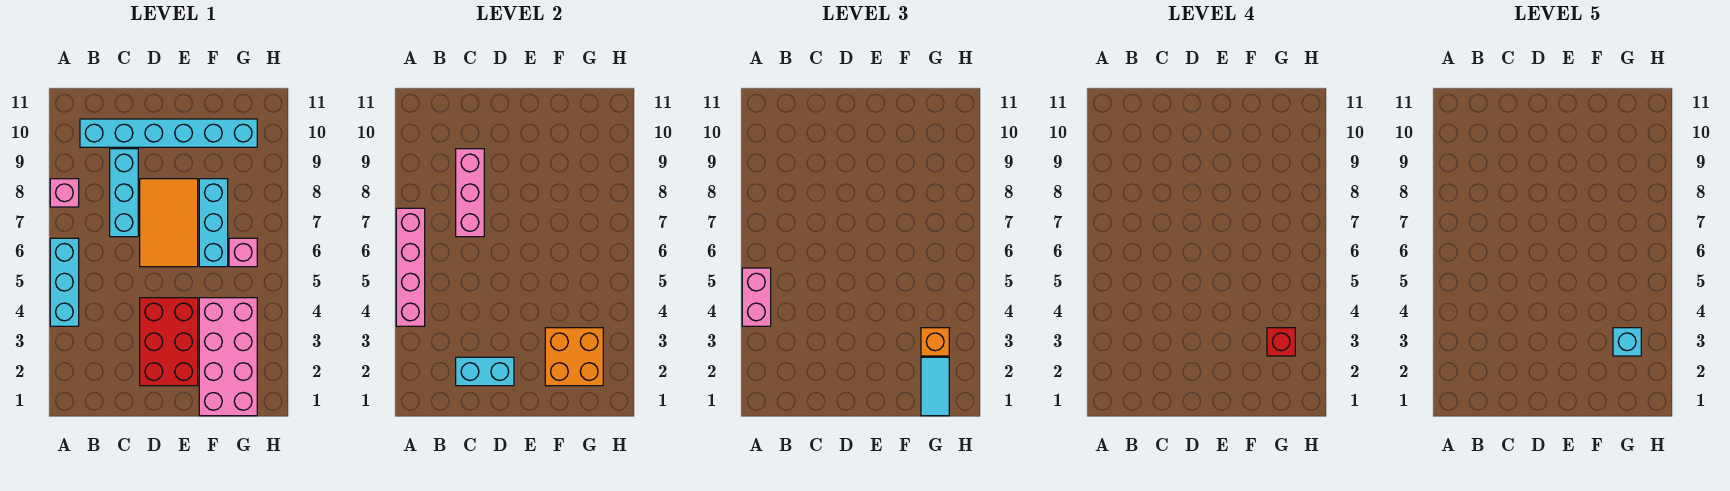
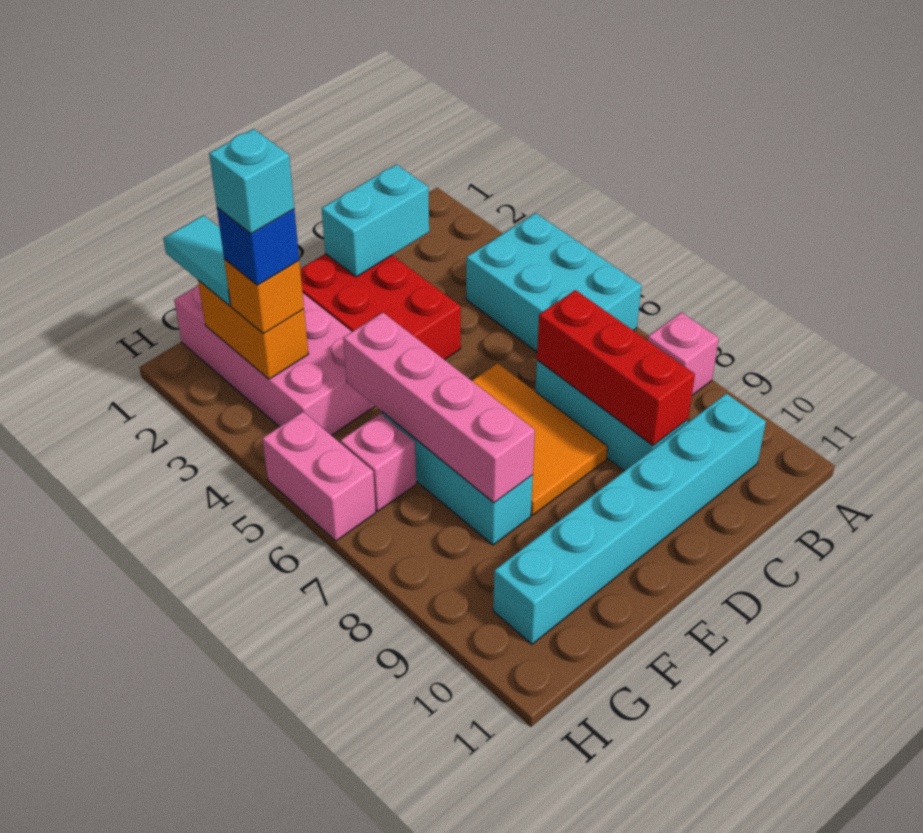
cyan brick A4:A6 level 1 -> cyan brick A4:B6 level 1
pink brick A4:A7 level 2 -> pink brick F5:F8 level 2
pink brick A4:A5 level 3 -> pink brick H5:H6 level 1
pink brick C7:C9 level 2 -> red brick C7:C9 level 2
orange brick F2:G3 level 2 -> orange brick G2:G3 level 2
red brick G3 level 4 -> blue brick G3 level 4

